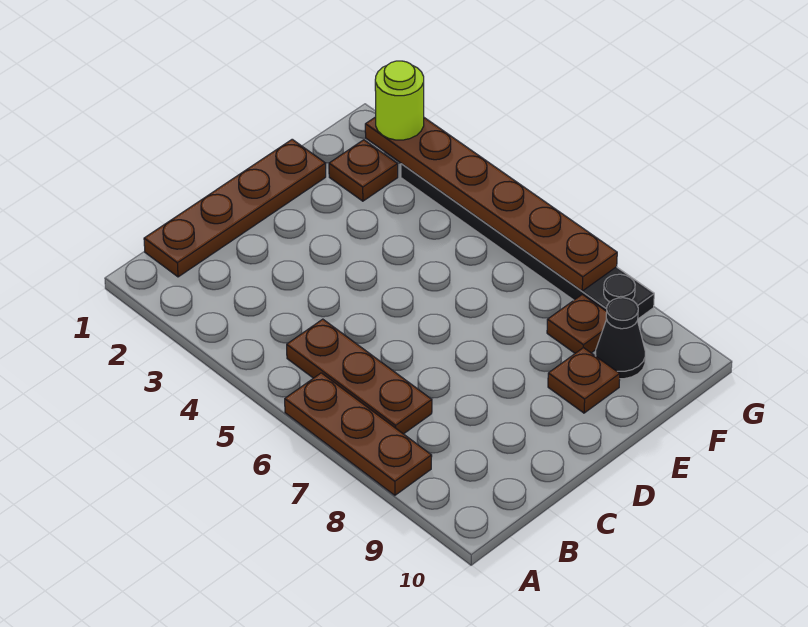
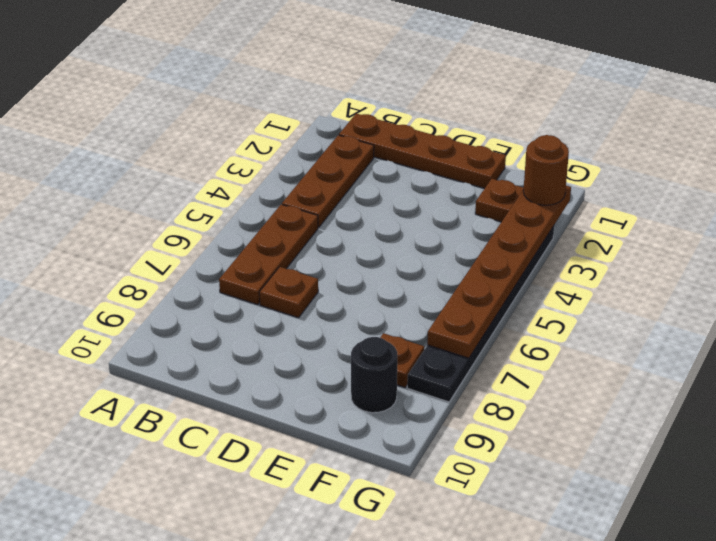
brown plate A6:A8 level 1 -> brown plate B2:B4 level 1
brown plate E9 level 1 -> brown plate C7 level 1
black cone F9 level 1 -> black round brick F9 level 1
lime round brick G2 level 3 -> brown round brick G2 level 3

